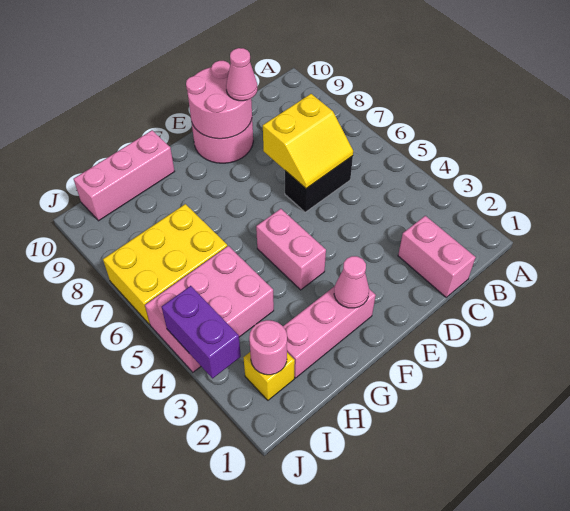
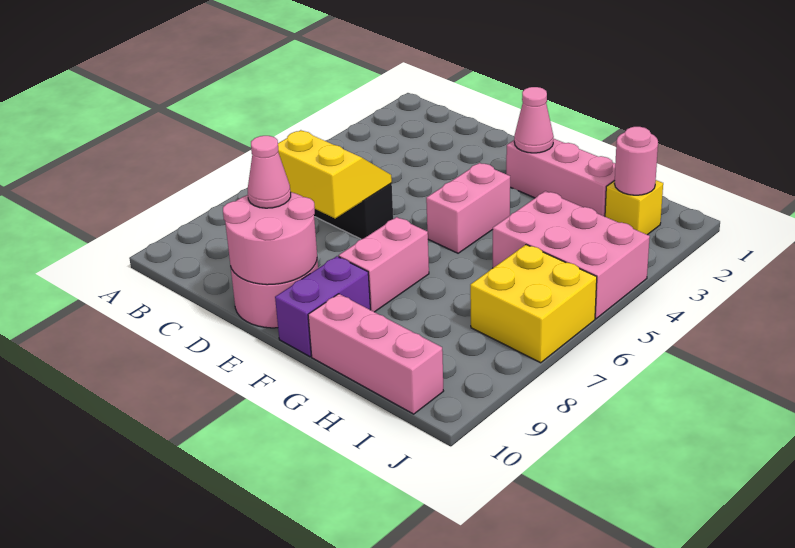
pink brick C1:C2 level 1 -> pink brick F7:F8 level 1
yellow brick H6:J7 level 1 -> yellow brick I6:J7 level 1
purple brick J3:J4 level 2 -> purple brick F9:F10 level 1

